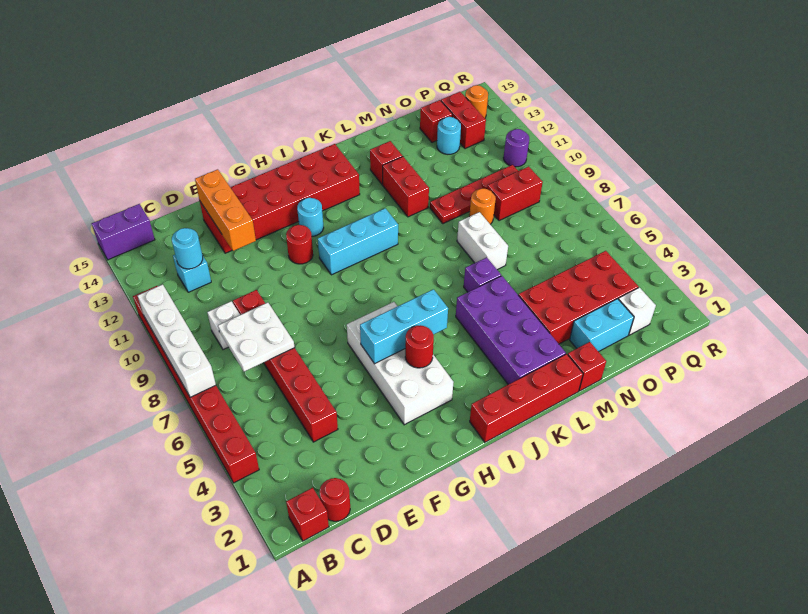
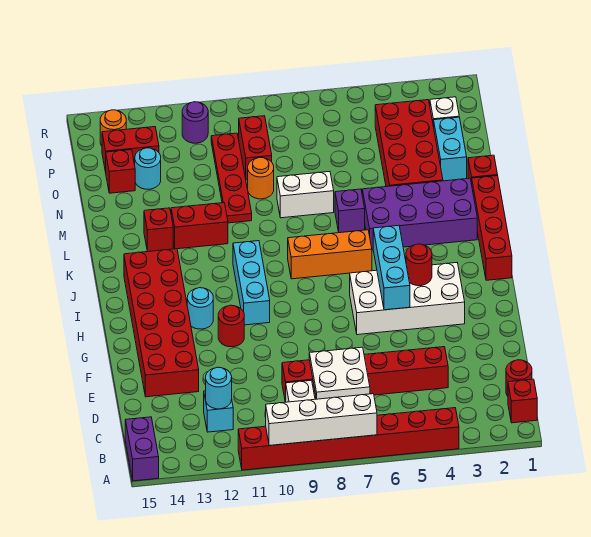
orange brick E12:E14 level 2 -> orange brick J6:J8 level 1

